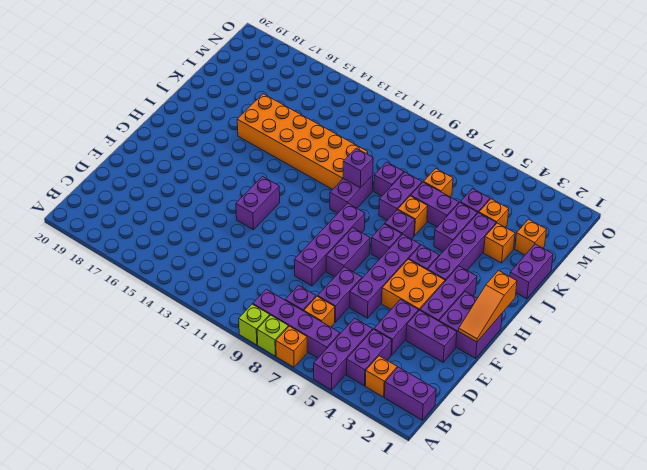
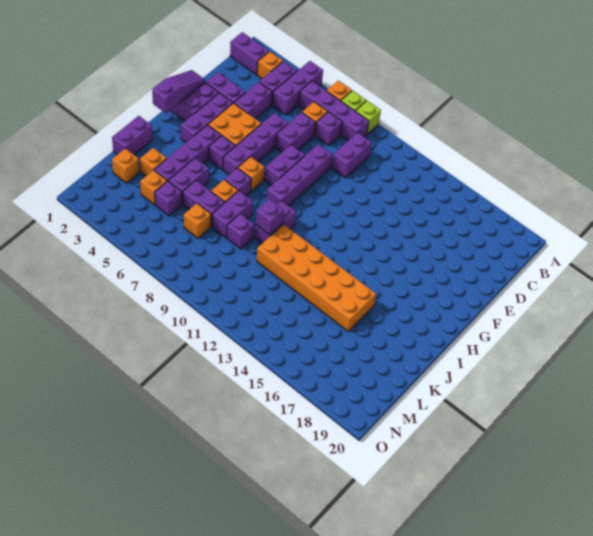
orange slope F1:H1 level 2 top H -> purple slope F1:H1 level 2 top H
purple brick F13:G13 level 1 -> purple brick C10:D10 level 1
purple brick H7 level 1 -> orange brick H7 level 1

